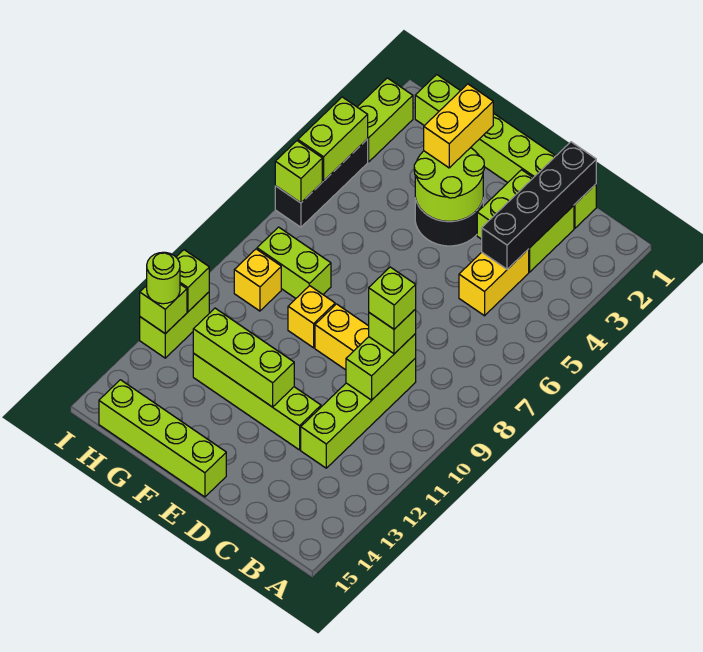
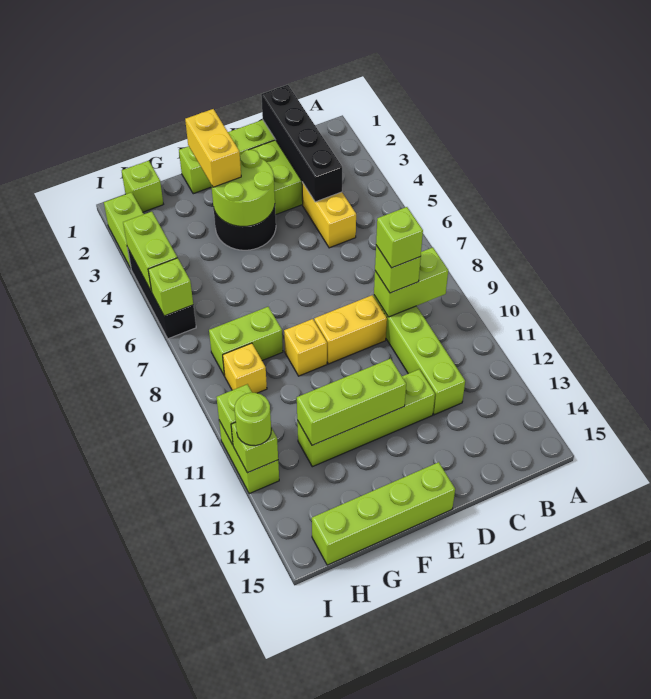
lime brick C9:C10 level 2 -> lime brick B9:C9 level 2

